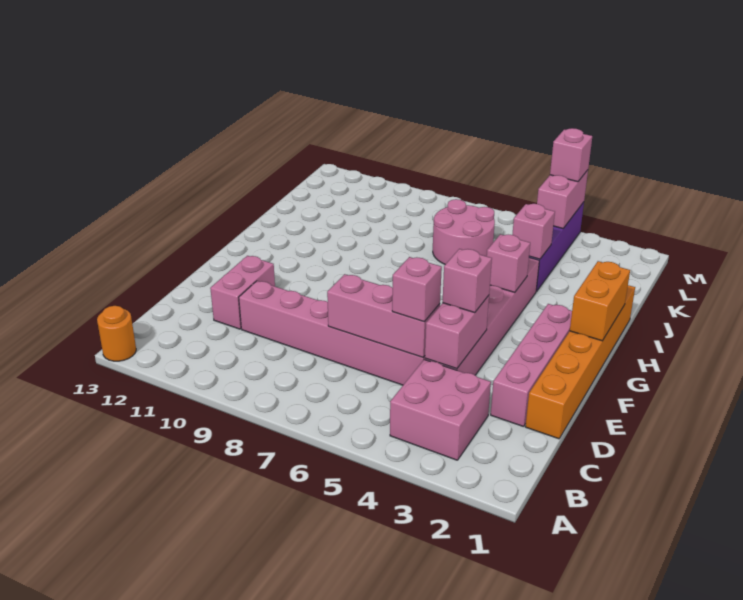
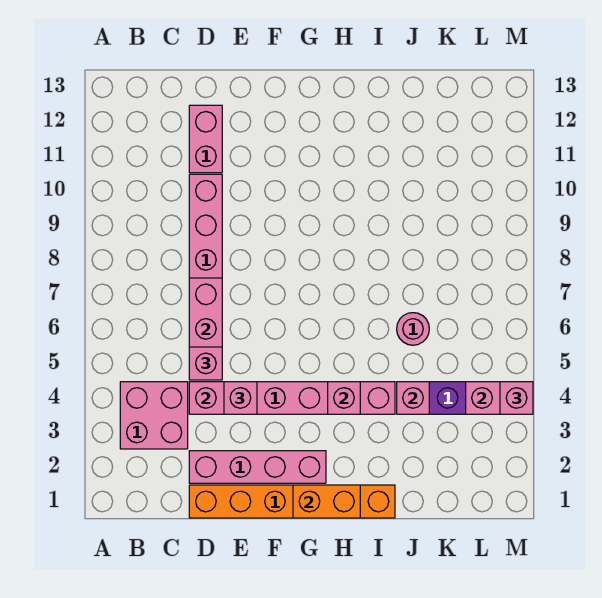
orange round brick A13 level 1 -> none
pink brick D11:E11 level 1 -> pink brick D11:D12 level 1
pink round brick J6:K7 level 1 -> pink round brick J6 level 1

